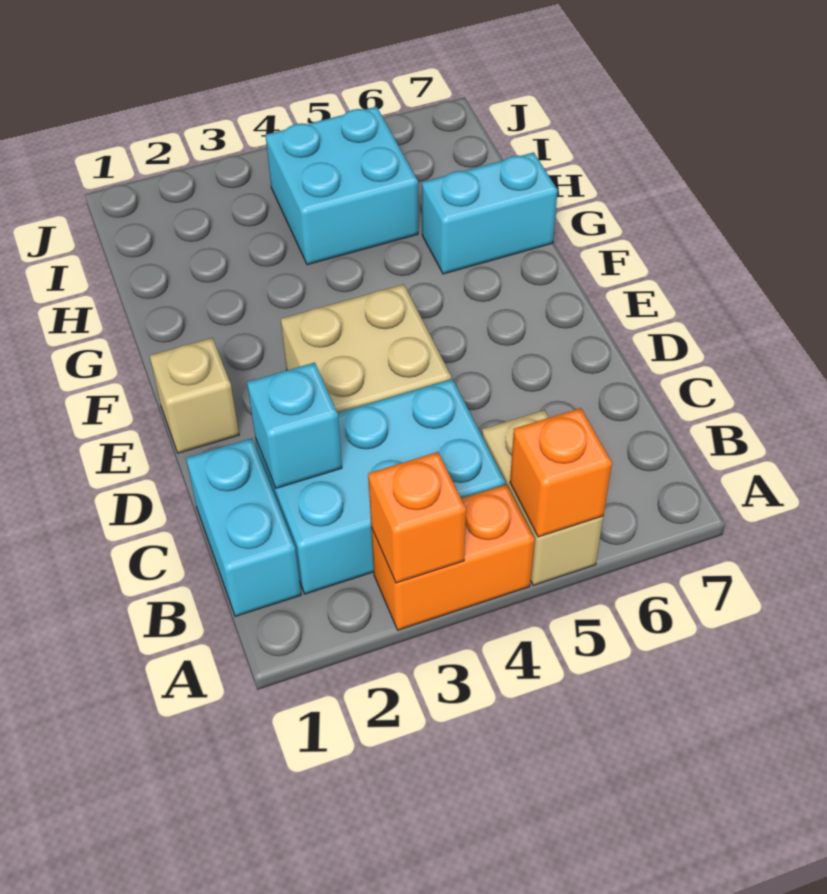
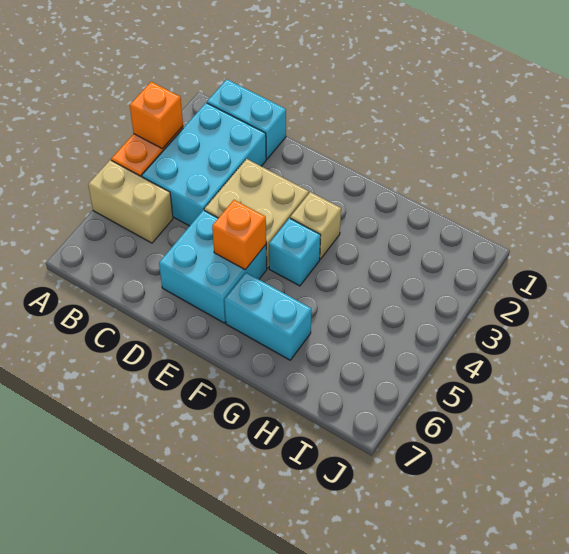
orange brick A5 level 2 -> orange brick E5 level 2
cyan brick C2 level 2 -> cyan brick F4 level 1
tan brick E1 level 1 -> tan brick F3 level 1
cyan brick G6:G7 level 1 -> cyan brick F6:G6 level 1
cyan brick H4:I5 level 1 -> cyan brick D5:E6 level 1

